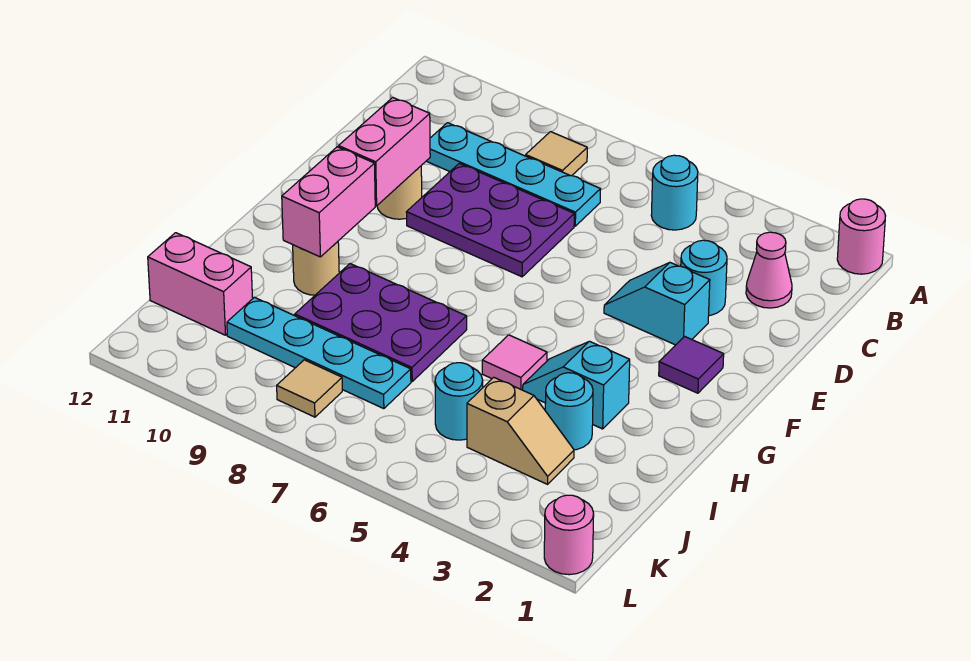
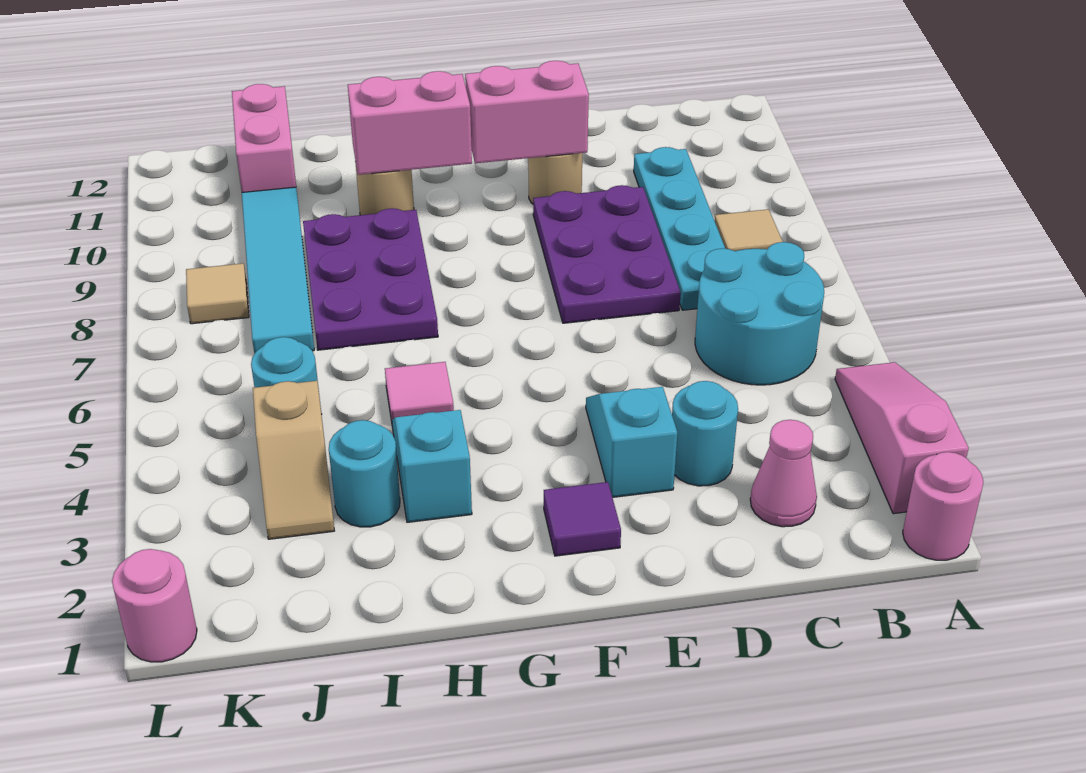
none -> pink slope A2:A4 level 1 top 2
cyan round brick B5 level 1 -> cyan round brick B5:C6 level 1
cyan plate J7:J10 level 1 -> cyan tile J7:J10 level 1

